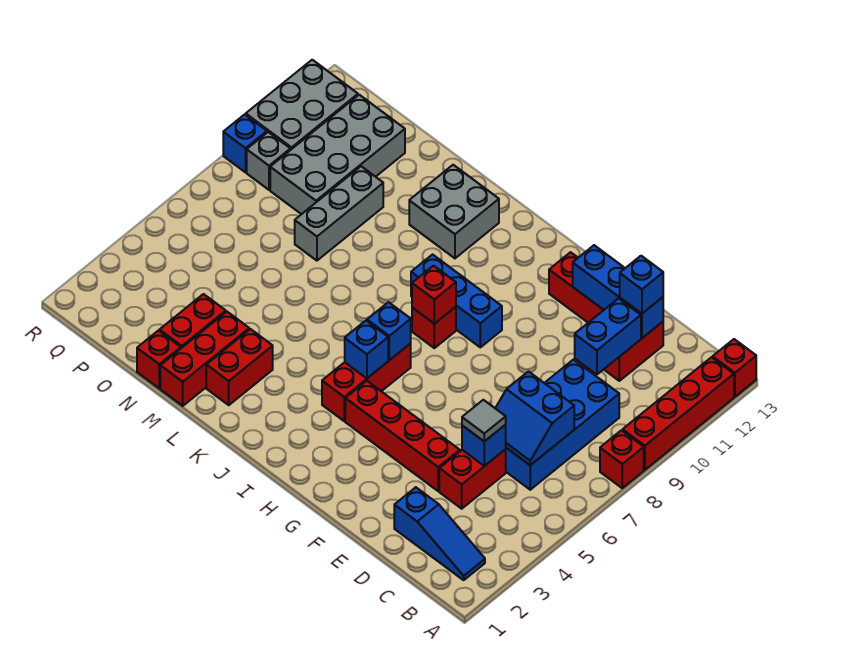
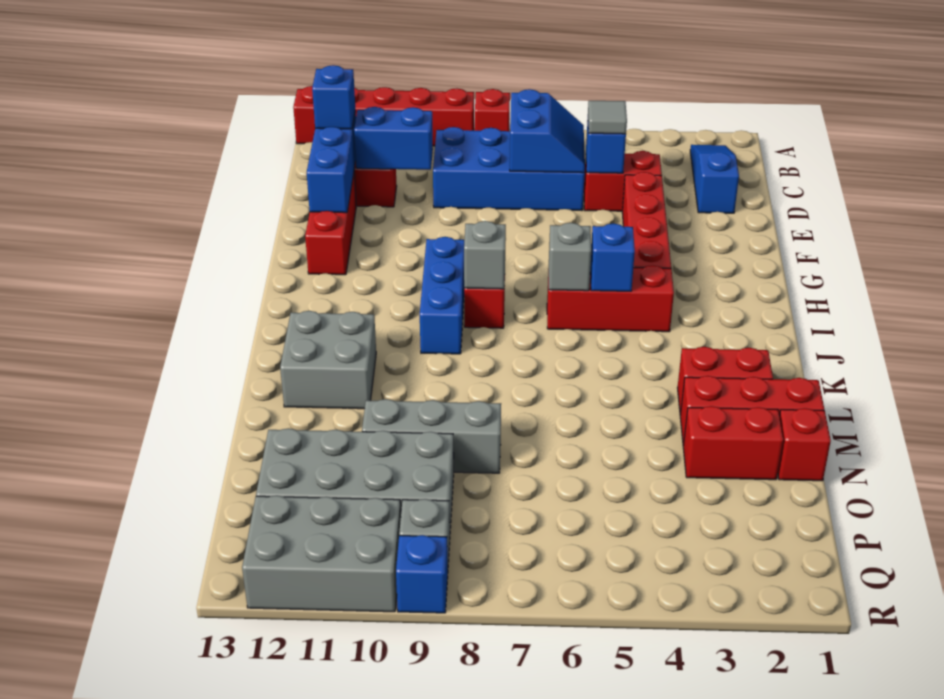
blue brick I6 level 2 -> grey brick I6 level 2
red brick I8 level 2 -> grey brick I8 level 2

